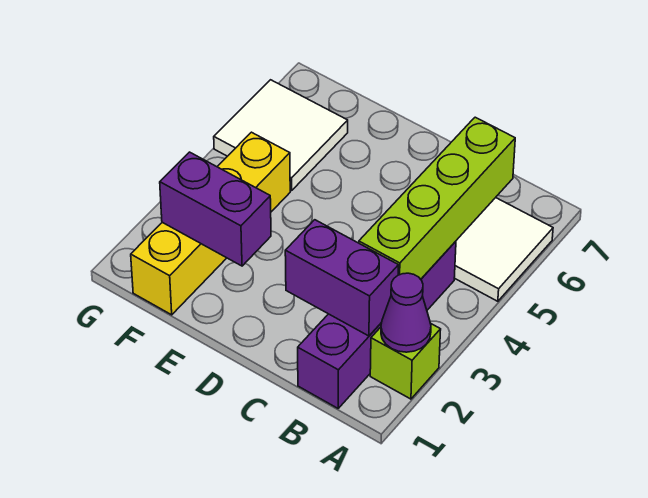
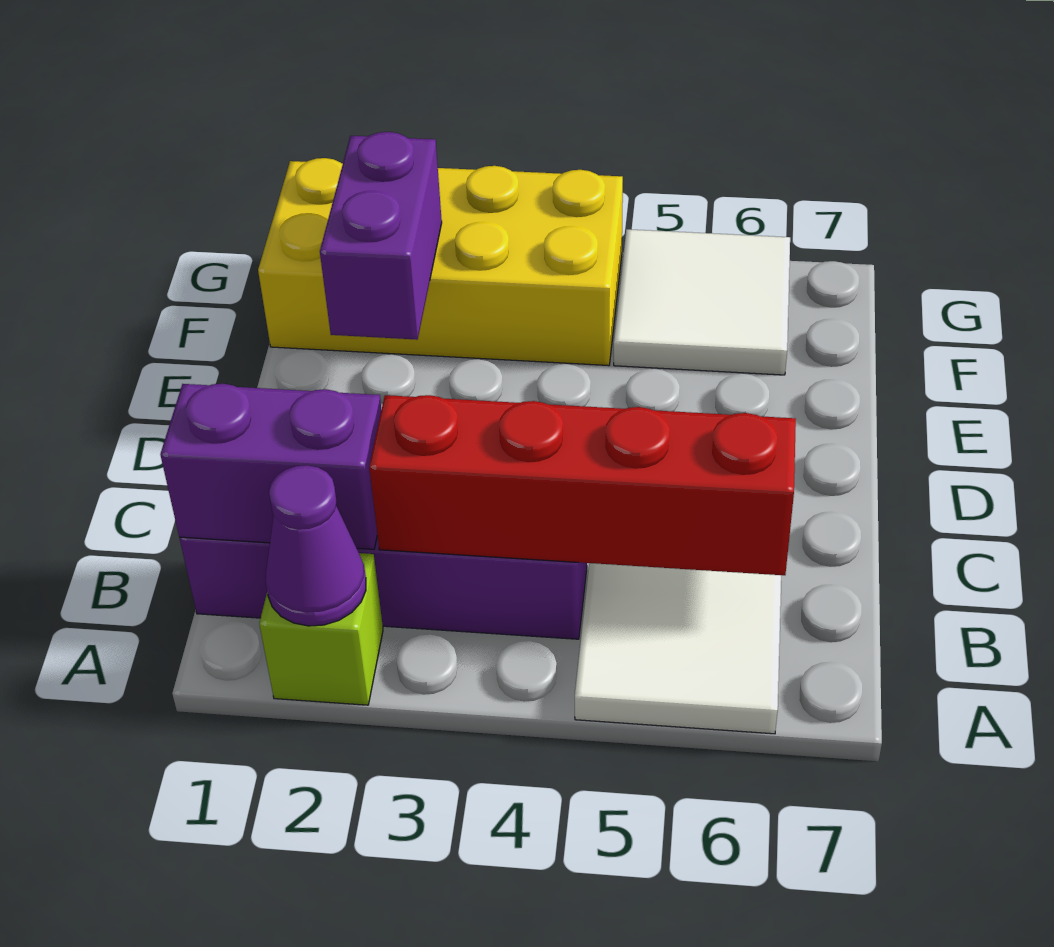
purple brick B2:C2 level 2 -> purple brick B1:B2 level 2
lime brick B3:B6 level 2 -> red brick B3:B6 level 2
yellow brick F1:F4 level 1 -> yellow brick F1:G4 level 1

